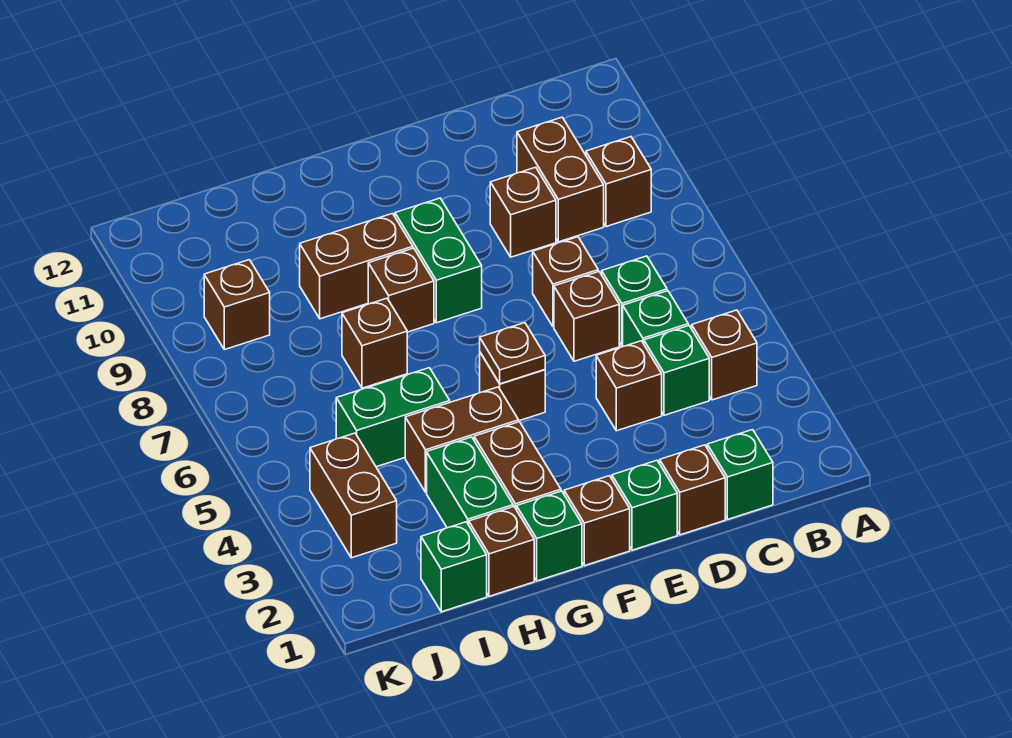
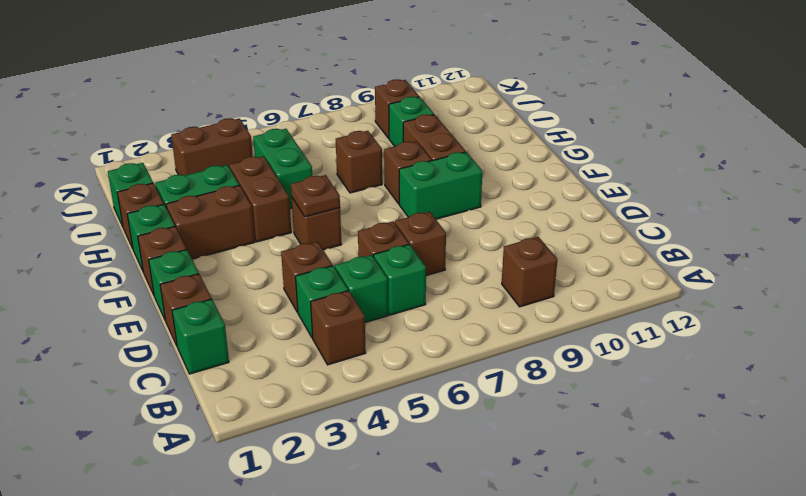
brown brick C9:C10 level 1 -> none
brown brick D9 level 1 -> none
none -> green brick I9 level 1

